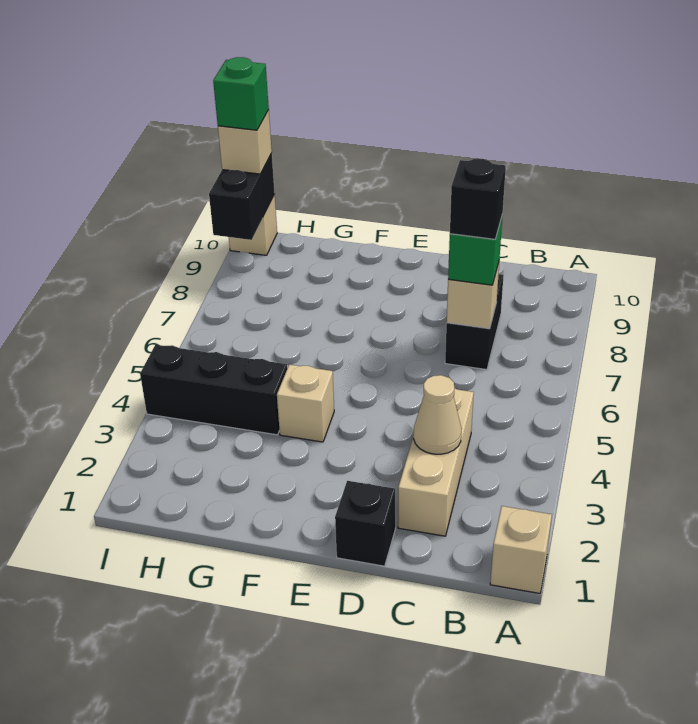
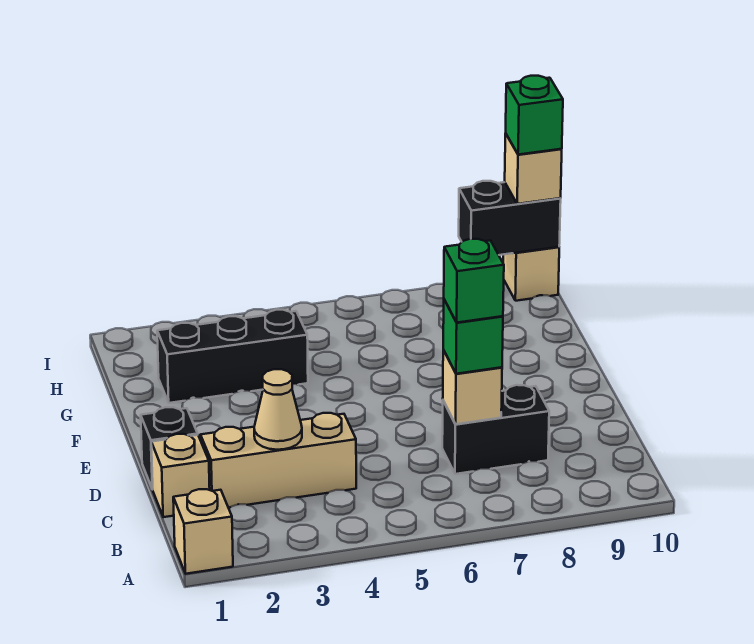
black brick C7 level 4 -> green brick C7 level 4
tan brick F4 level 1 -> tan brick C1 level 1
black brick G4:I4 level 1 -> black brick G2:G4 level 1

